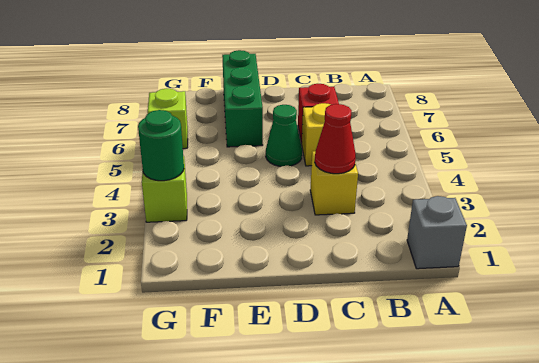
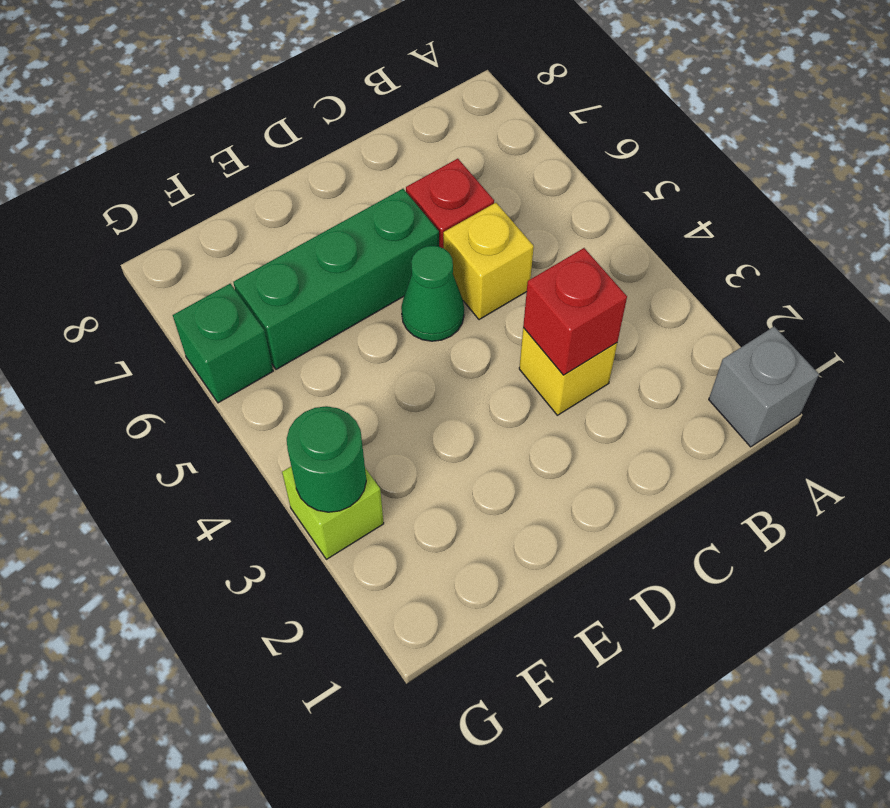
red cone C3 level 2 -> red brick C3 level 2
green brick E6:E8 level 1 -> green brick D6:F6 level 1
lime brick G6 level 1 -> green brick G6 level 1

